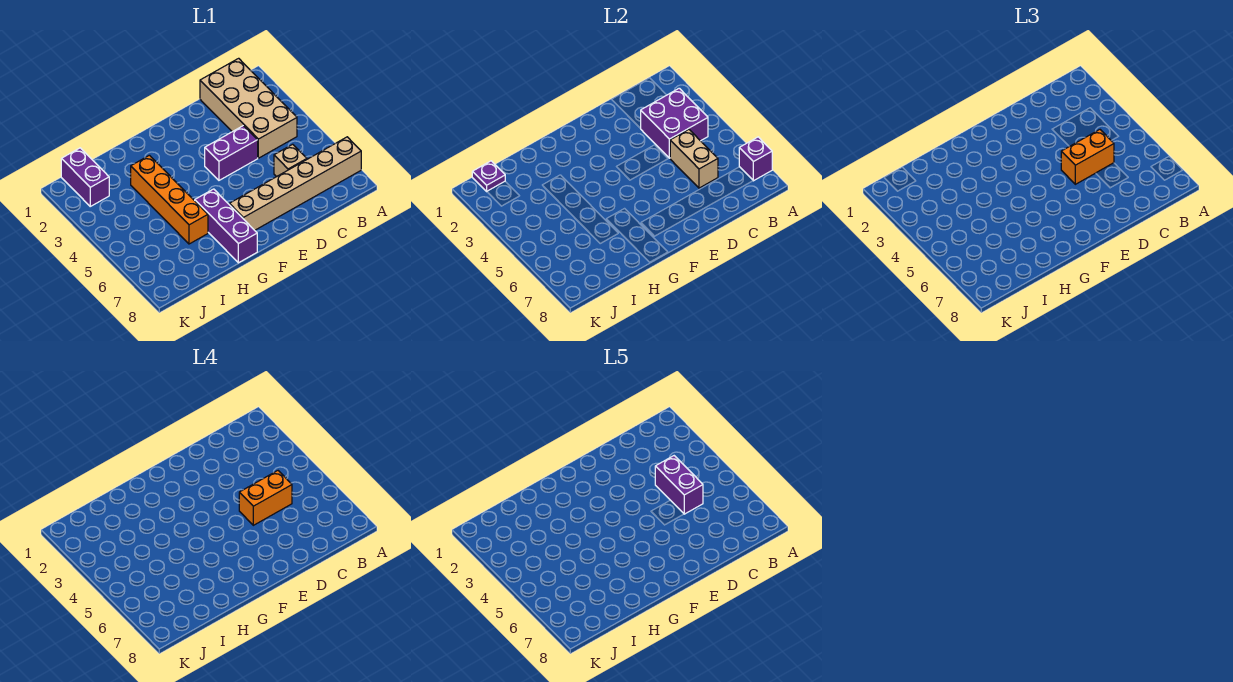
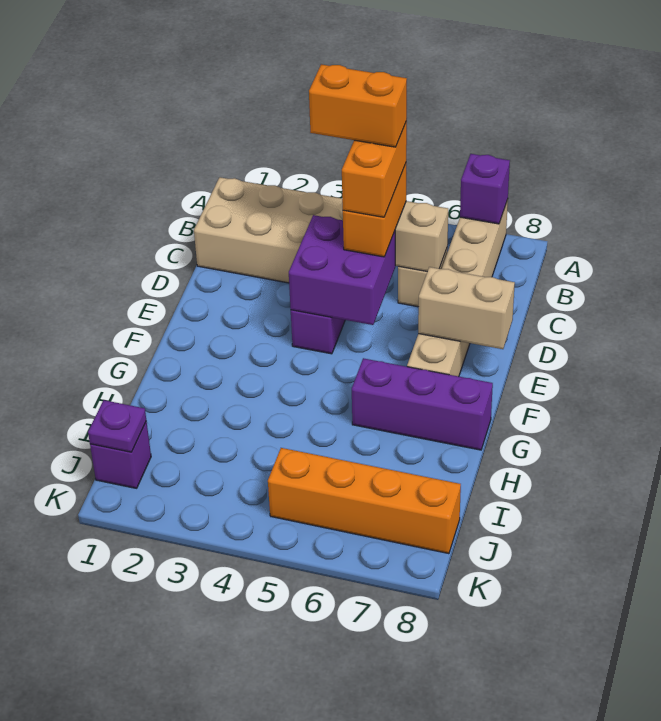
purple brick B3:C4 level 2 -> purple brick D4:E5 level 2
purple brick C4:C5 level 5 -> orange brick C4:C5 level 5
none -> tan brick E7:E8 level 2
orange brick H3:H6 level 1 -> orange brick J5:J8 level 1
purple brick J1:J2 level 1 -> purple brick J1 level 1

